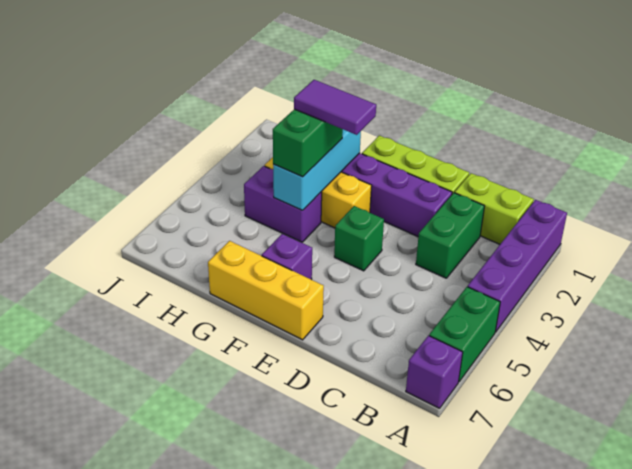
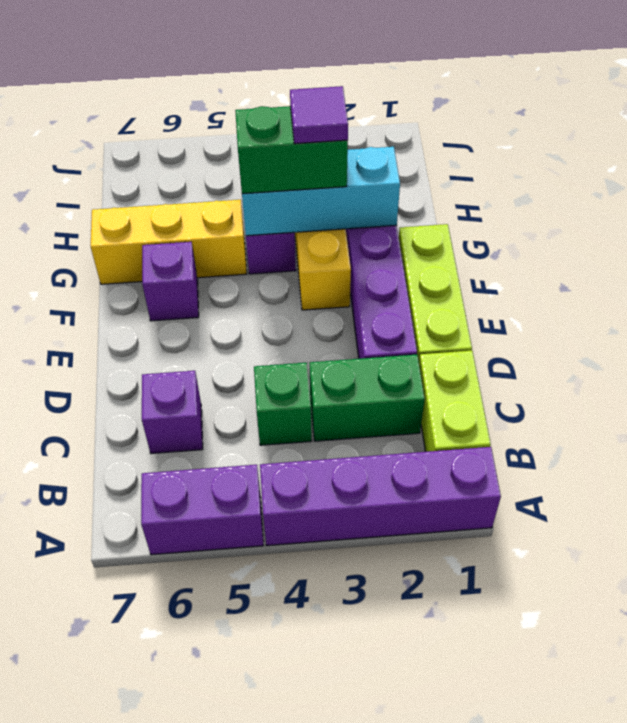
green brick A5:A6 level 1 -> purple brick A5:A6 level 1
purple brick A7 level 1 -> purple brick C6 level 1
green brick E4 level 1 -> green brick C4 level 1
yellow brick E7:G7 level 1 -> yellow brick G5:G7 level 1
purple tile F3:G3 level 4 -> purple tile G3 level 4

